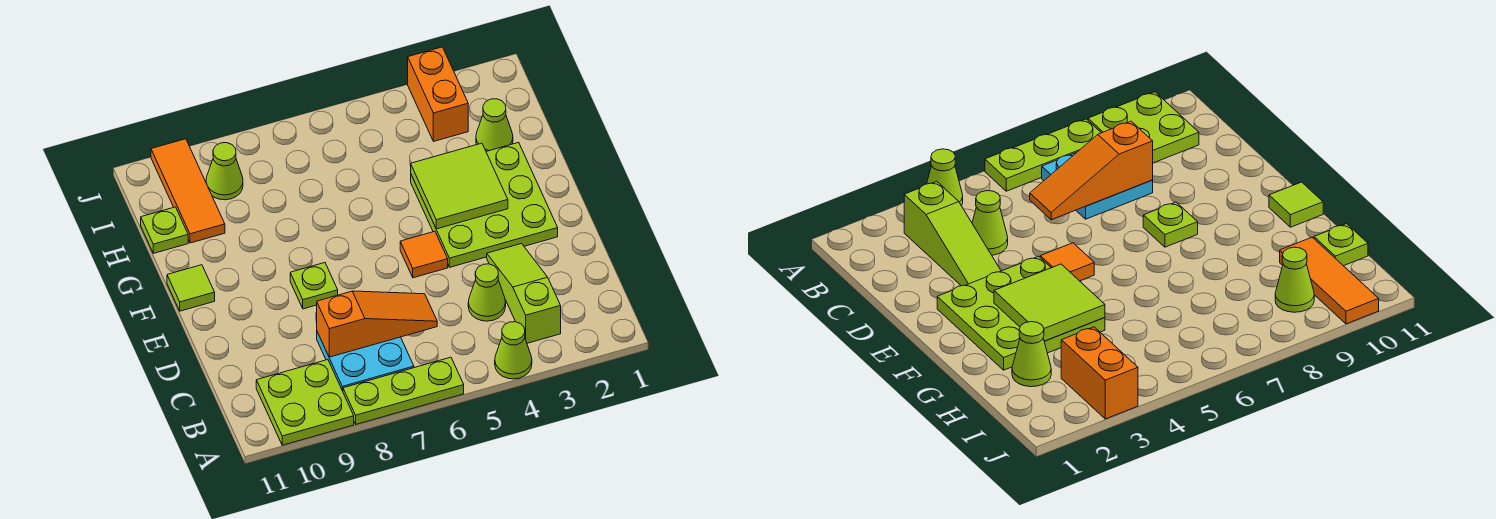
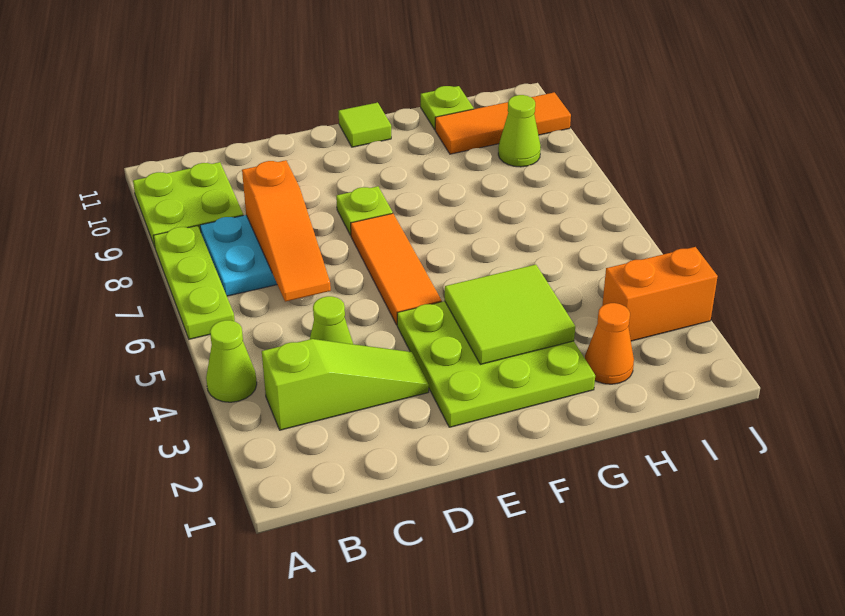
orange tile E5 level 1 -> orange tile E5:E7 level 1
lime cone H2 level 1 -> orange cone H2 level 1

